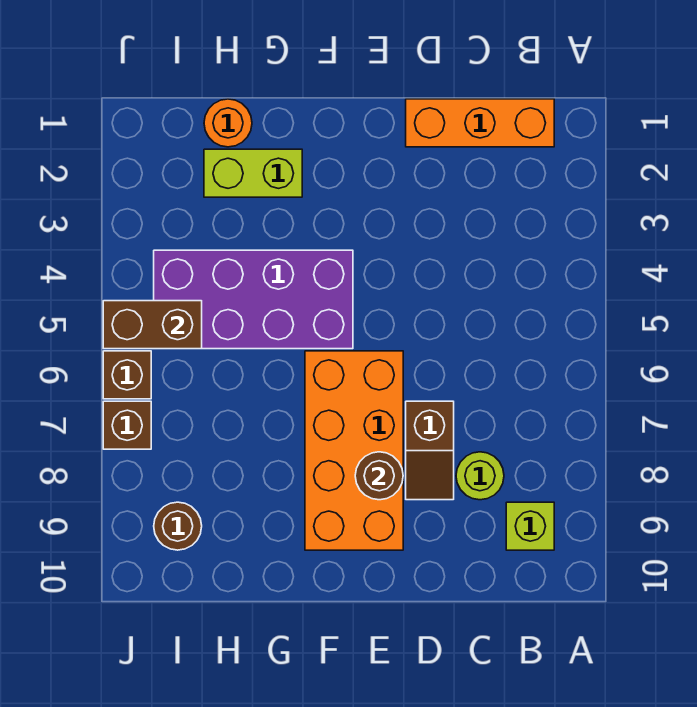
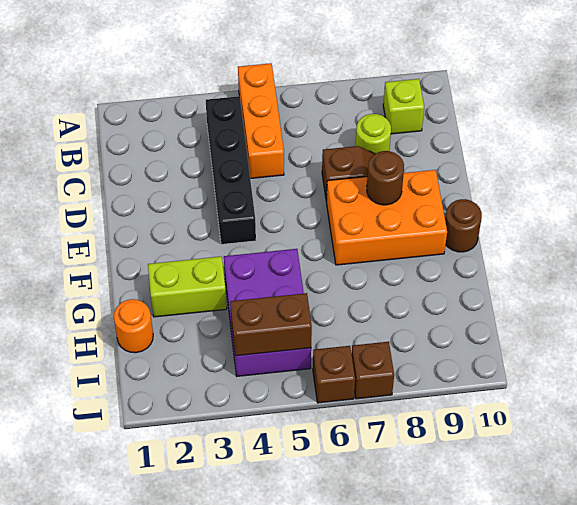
orange brick B1:D1 level 1 -> orange brick A5:C5 level 1
none -> black brick B4:E4 level 1
orange brick E6:F9 level 1 -> orange brick E7:F9 level 1
purple brick F4:I5 level 1 -> purple brick G4:I5 level 1
lime brick G2:H2 level 1 -> lime brick G2:G3 level 1
brown brick I5:J5 level 2 -> brown brick I4:I5 level 2
brown round brick I9 level 1 -> brown round brick F10 level 1

